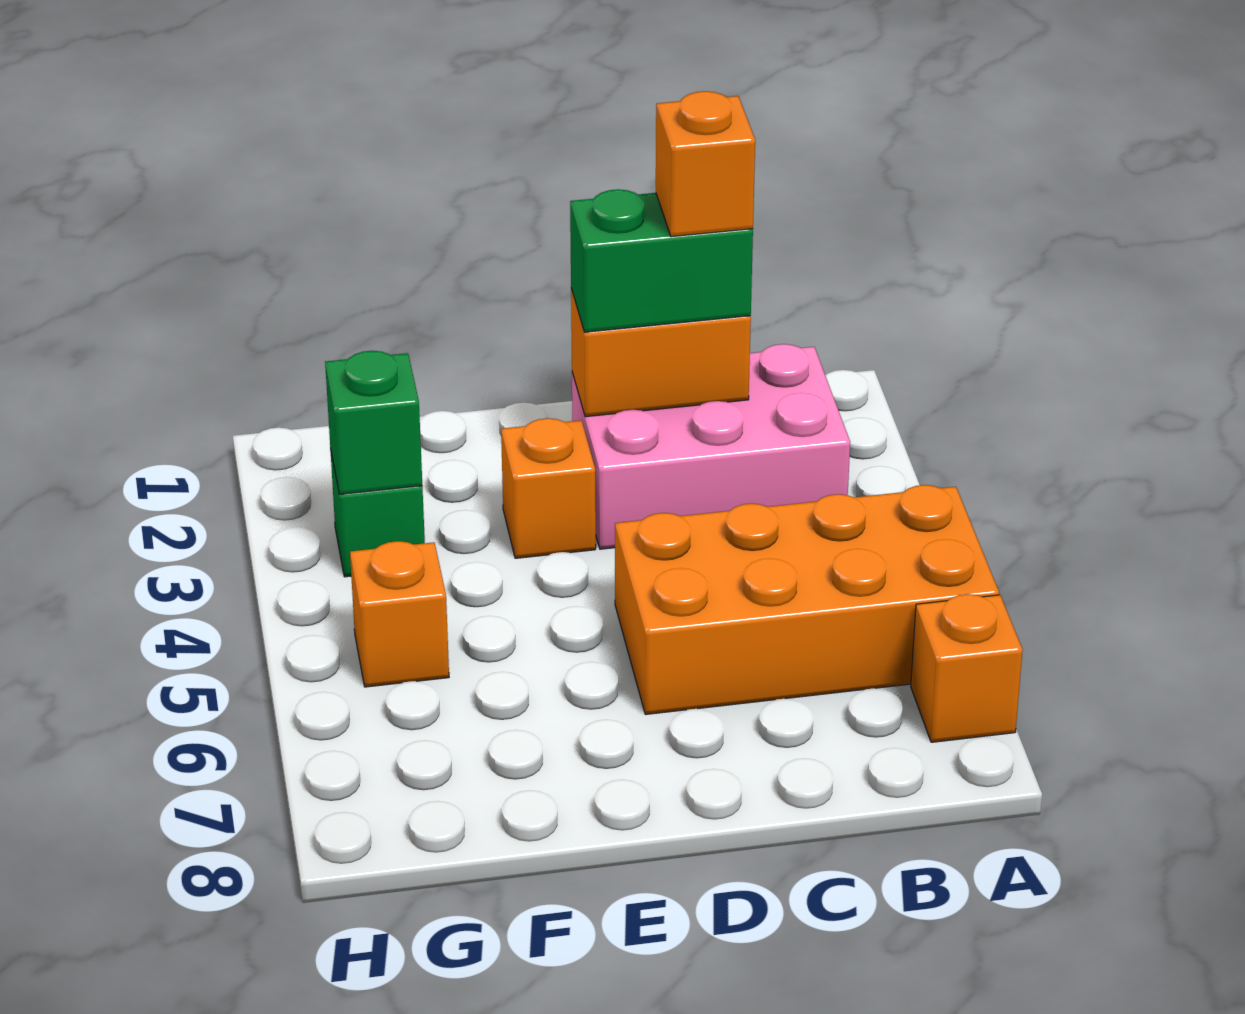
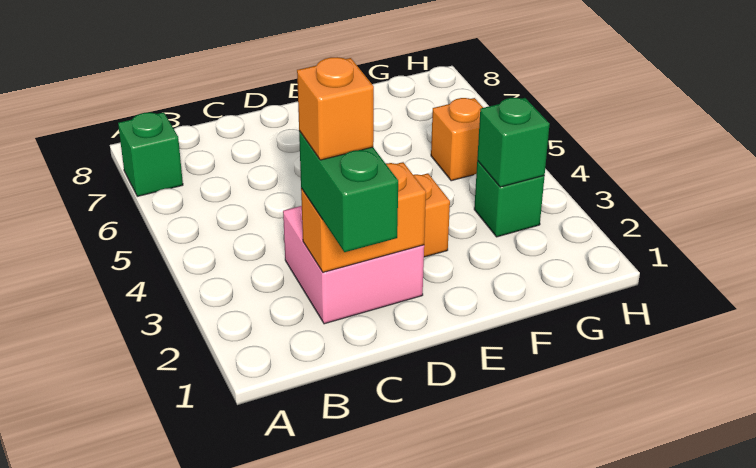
orange brick A5:D6 level 1 -> none
orange brick A7 level 1 -> green brick A7 level 1
pink brick B2:D3 level 1 -> pink brick C2:D3 level 1
green brick C2:D2 level 3 -> green brick C1:C2 level 3

